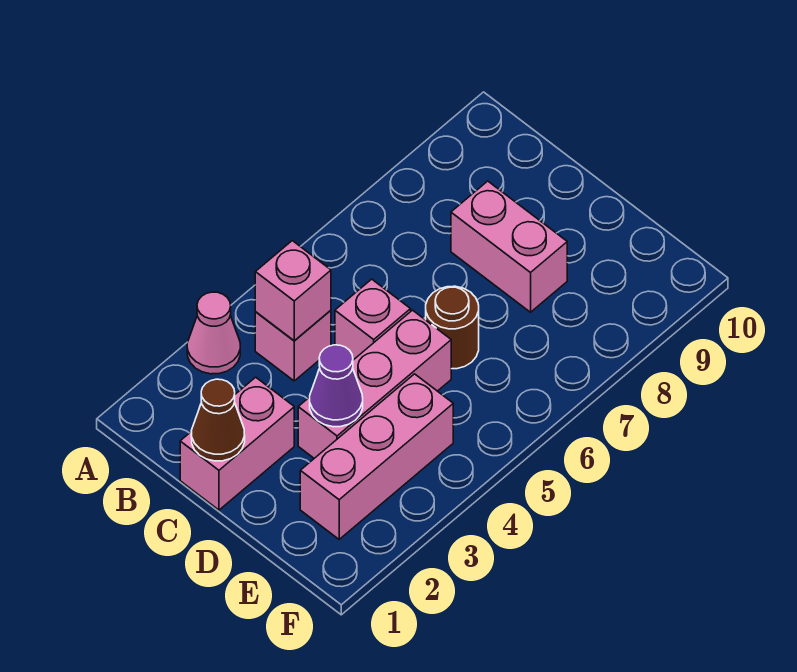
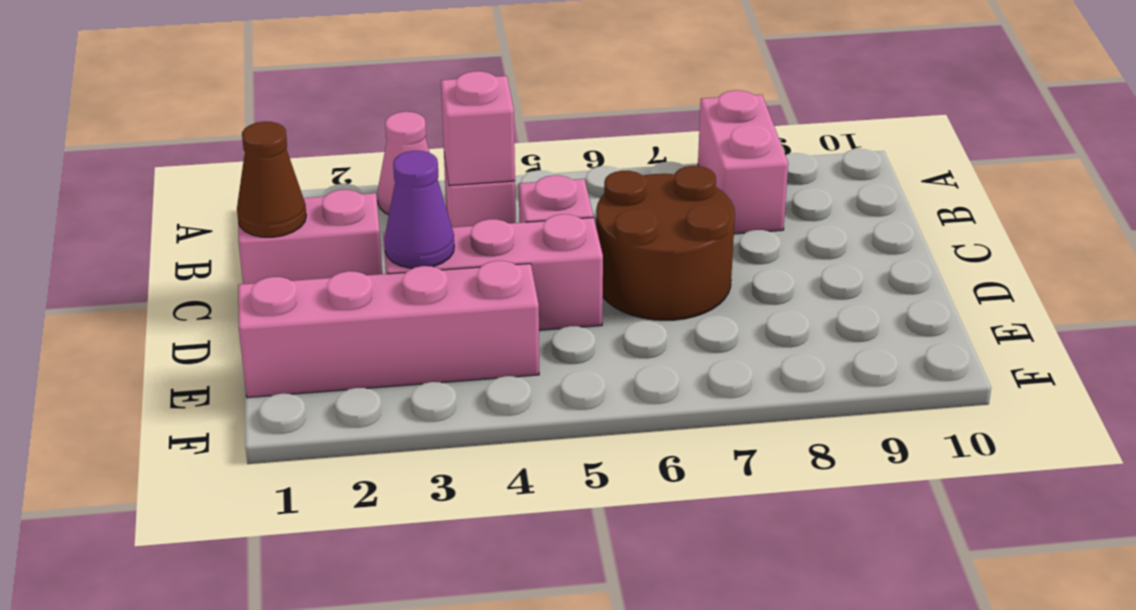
pink brick C8:D8 level 1 -> pink brick A8:B8 level 1
brown round brick D6 level 1 -> brown round brick C6:D7 level 1
pink brick E2:E4 level 1 -> pink brick E1:E4 level 1

